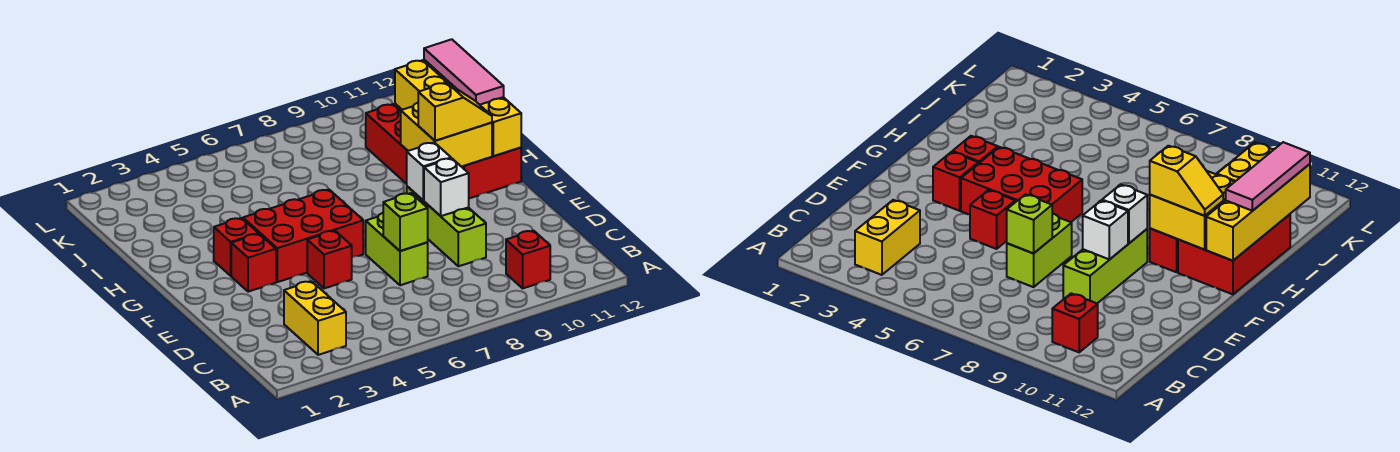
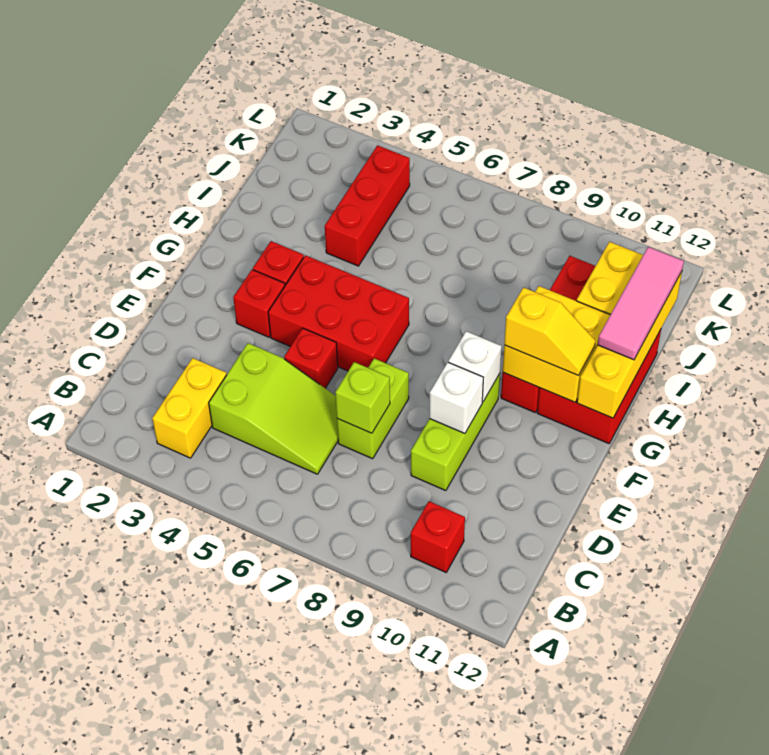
none -> lime slope C4:D6 level 1 top 4
none -> red brick I4:K4 level 1

